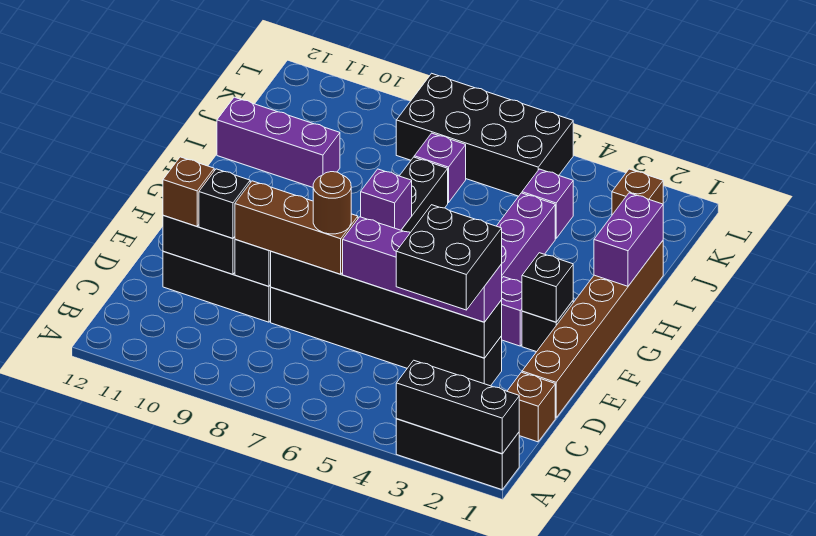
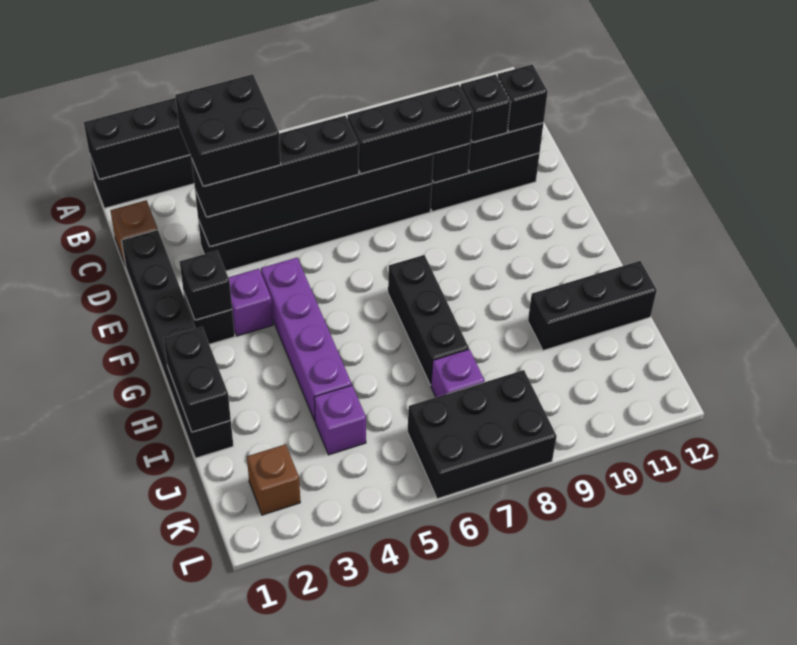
brown brick D1:I1 level 1 -> black brick D1:I1 level 1
purple brick D3:D6 level 3 -> black brick D3:D6 level 3
brown brick D7:D9 level 3 -> black brick D7:D9 level 3
brown round brick D7 level 4 -> none
brown brick D11 level 3 -> black brick D11 level 3
purple brick G7 level 2 -> none
purple brick H1:I1 level 2 -> black brick H1:I1 level 2
purple brick I10:I12 level 1 -> black brick I10:I12 level 1
black brick K5:L8 level 1 -> black brick K6:L8 level 1

